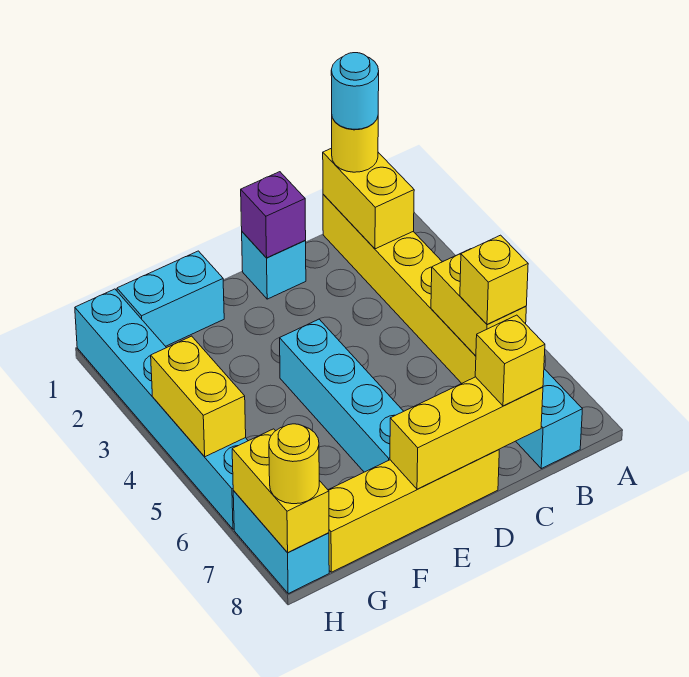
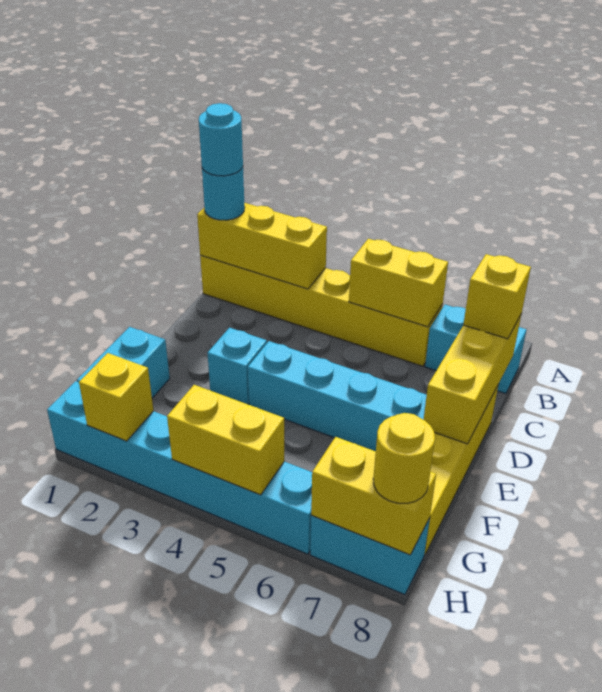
yellow brick B1:B2 level 2 -> yellow brick B1:B3 level 2
yellow round brick B1 level 3 -> cyan round brick B1 level 3
yellow brick B6 level 3 -> yellow brick H2 level 2
cyan brick D1 level 1 -> cyan brick E3 level 1
purple brick D1 level 2 -> none

